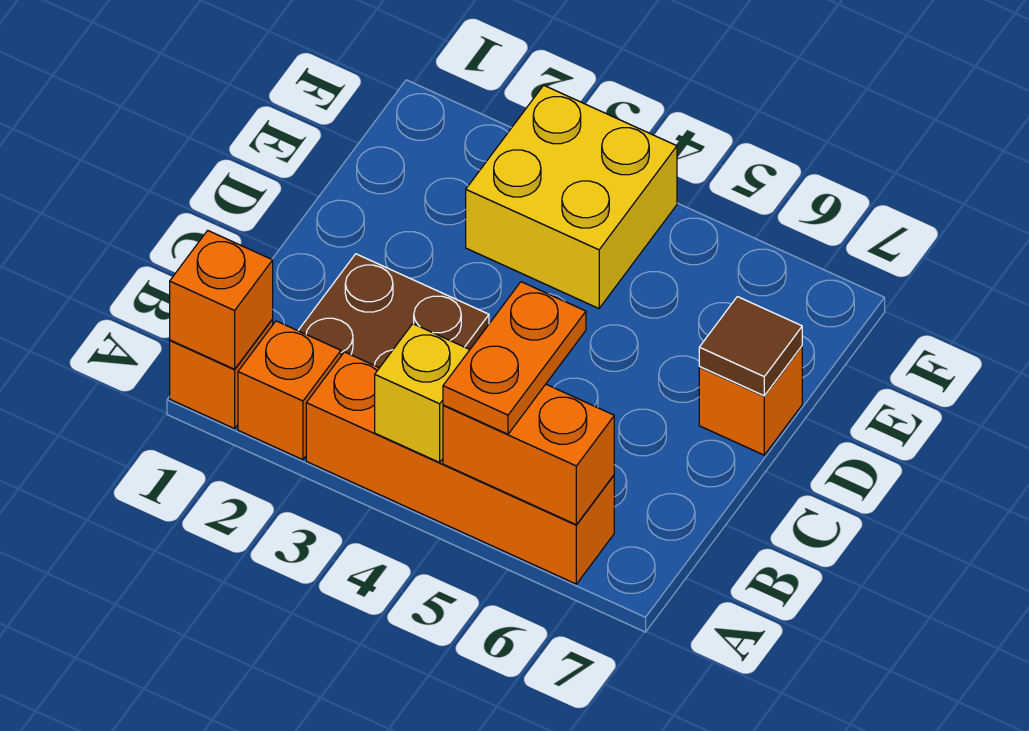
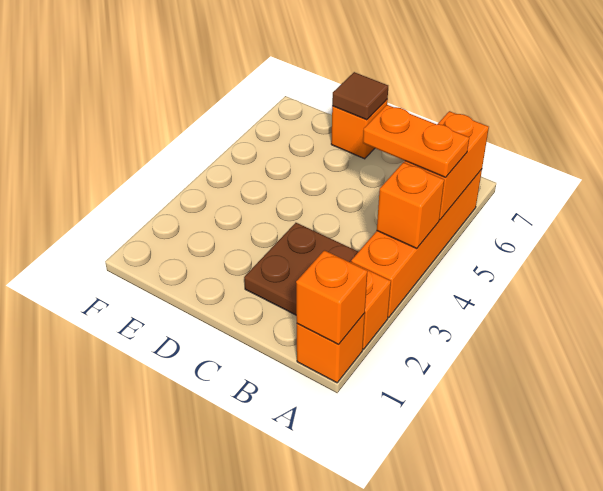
yellow brick A4 level 2 -> orange brick A4 level 2
yellow brick E3:F4 level 1 -> none

